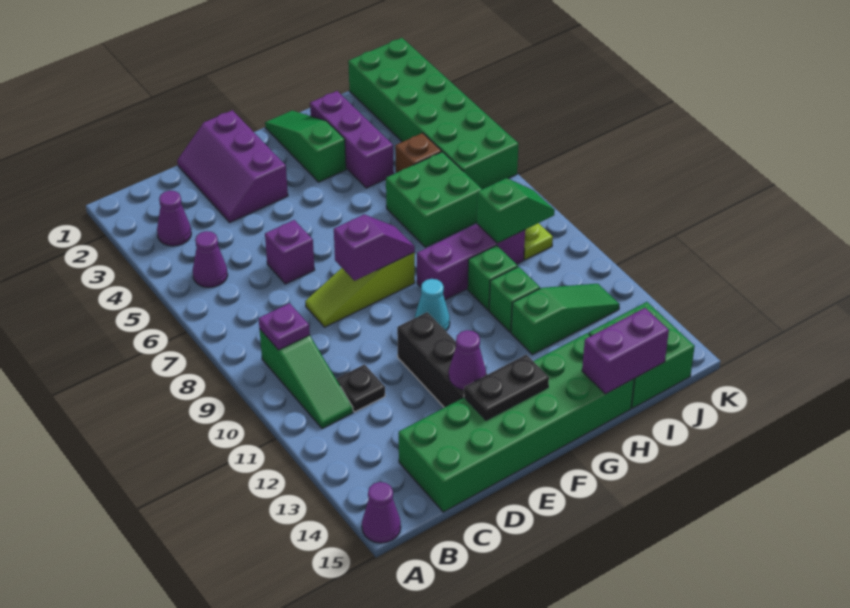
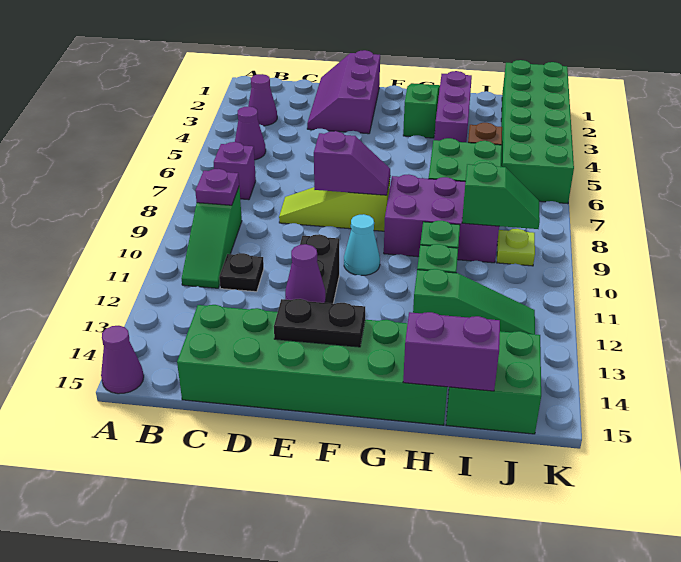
purple brick D6 level 1 -> purple brick B7 level 1
purple brick G9:I9 level 1 -> purple brick G8:I9 level 1

